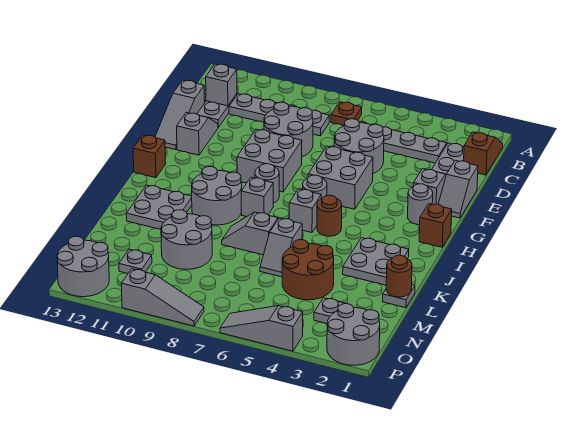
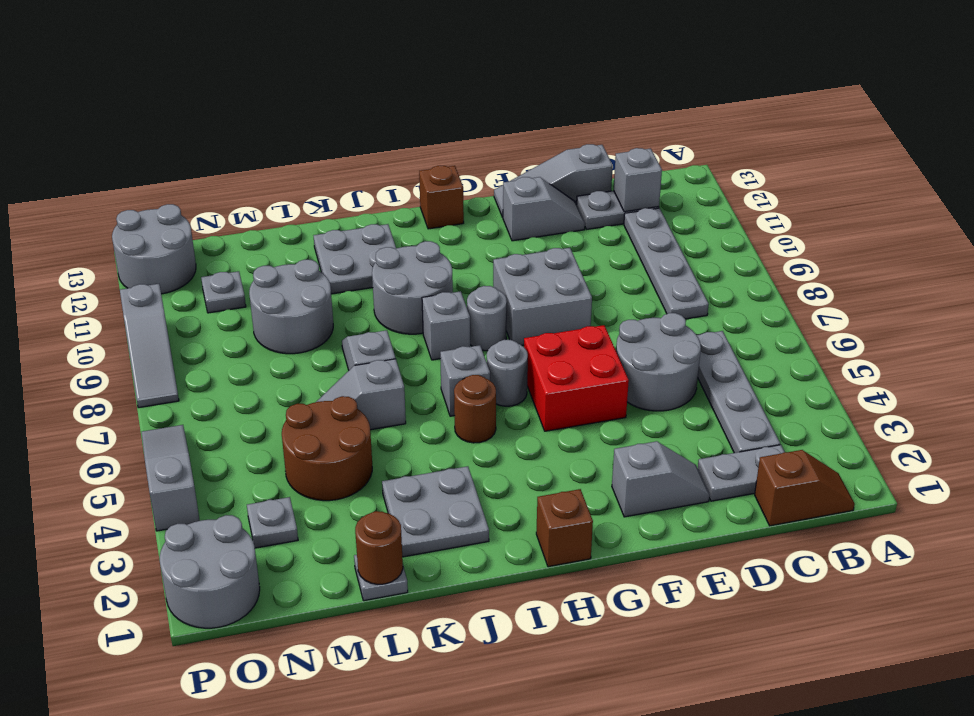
brown plate B7 level 1 -> none
grey round brick D8:E9 level 1 -> none
grey slope E1:F1 level 1 top E -> none
grey brick F5:G6 level 1 -> red brick F5:G6 level 1
grey round brick G2 level 1 -> none

